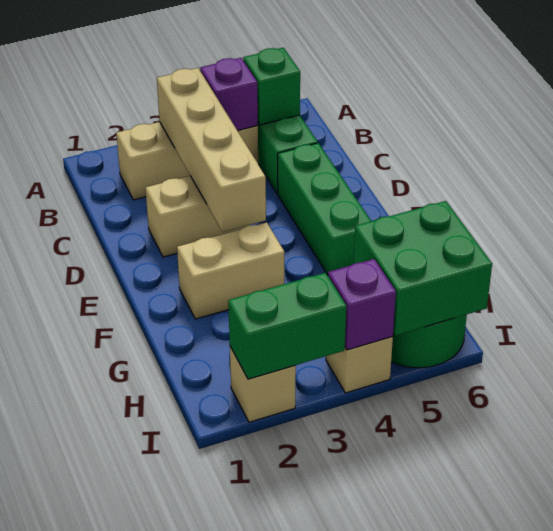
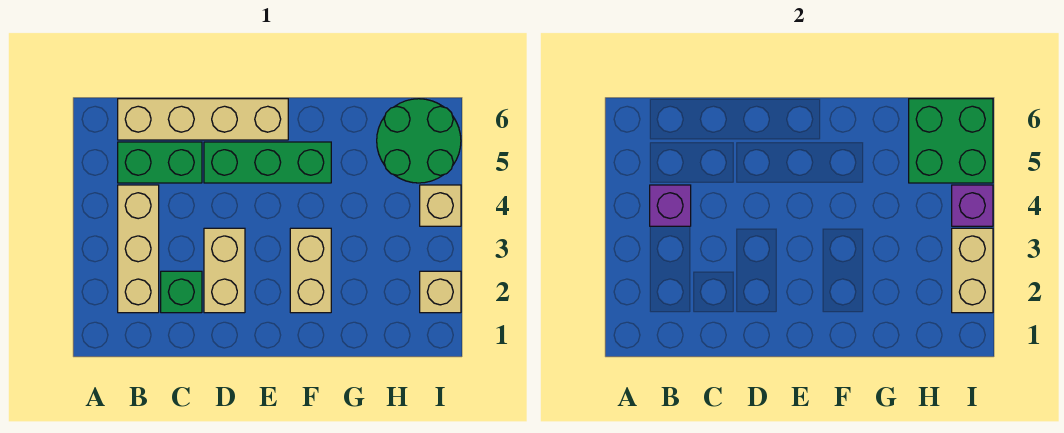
tan brick B3:E3 level 2 -> tan brick B6:E6 level 1
green brick B5 level 2 -> green brick C2 level 1
green brick I2:I3 level 2 -> tan brick I2:I3 level 2

